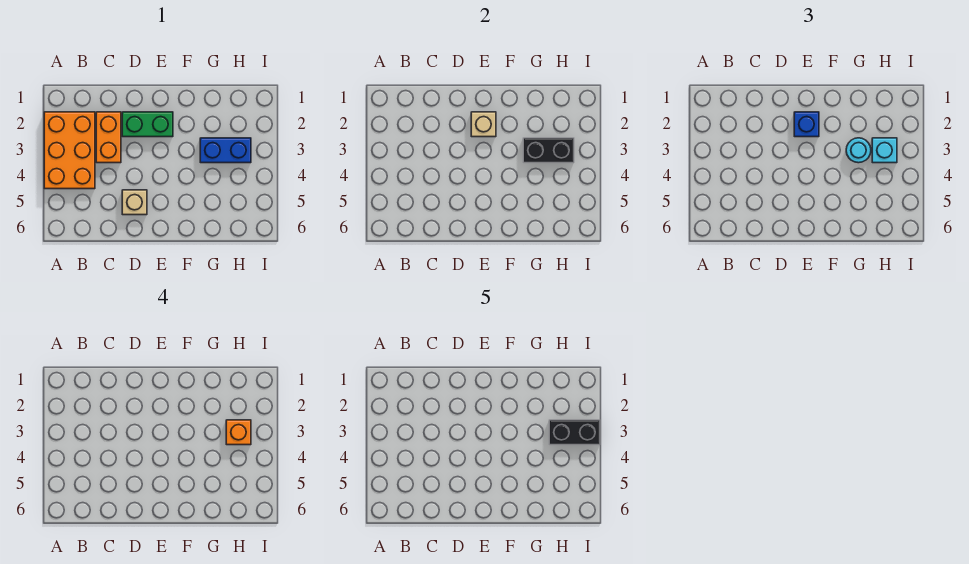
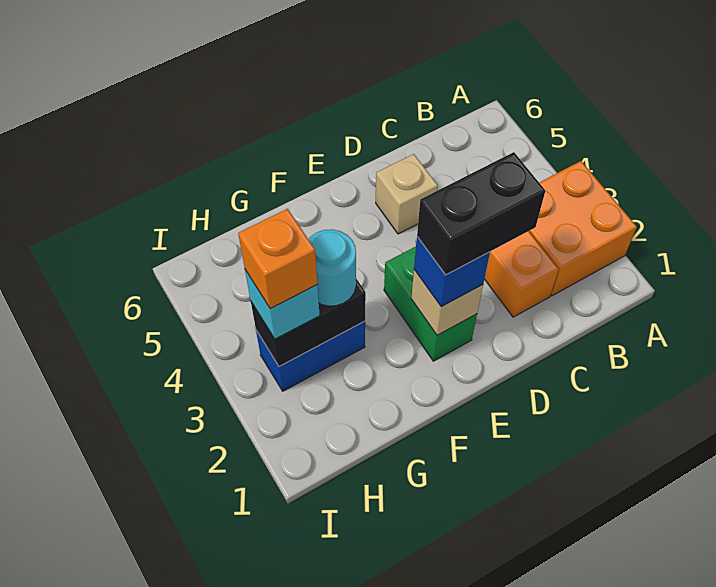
orange brick A2:B4 level 1 -> orange brick A2:B3 level 1
green brick D2:E2 level 1 -> green brick E2:E3 level 1
black brick H3:I3 level 5 -> black brick D2:E2 level 4

